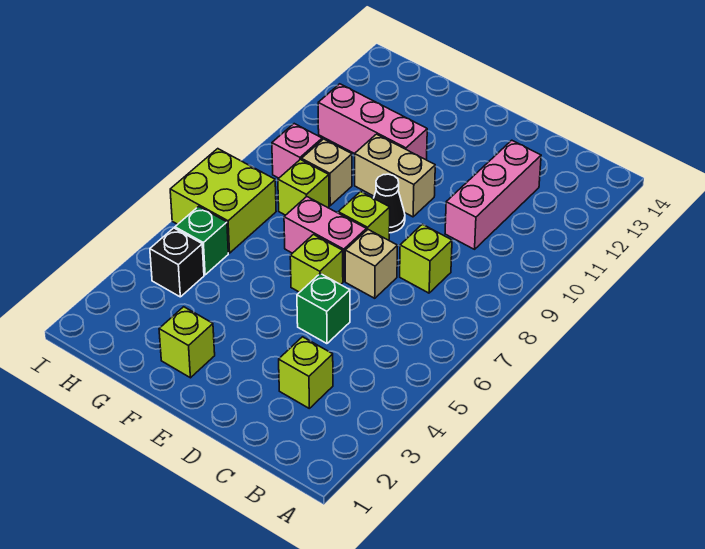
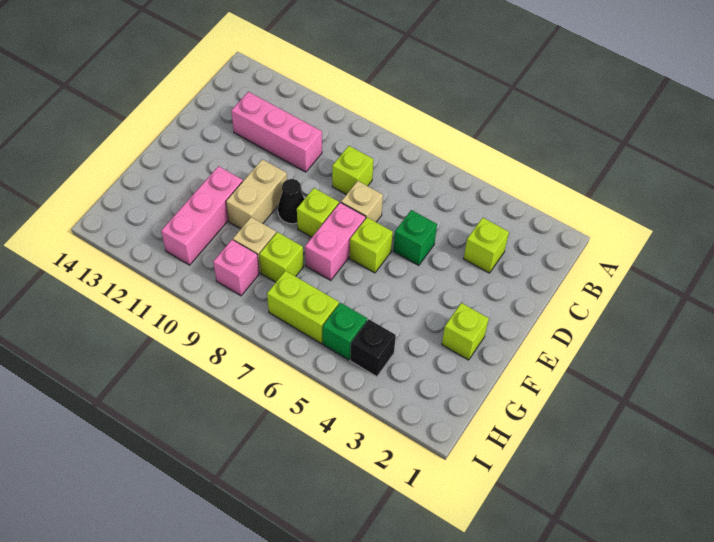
lime brick H6:I7 level 1 -> lime brick H6:H7 level 1

